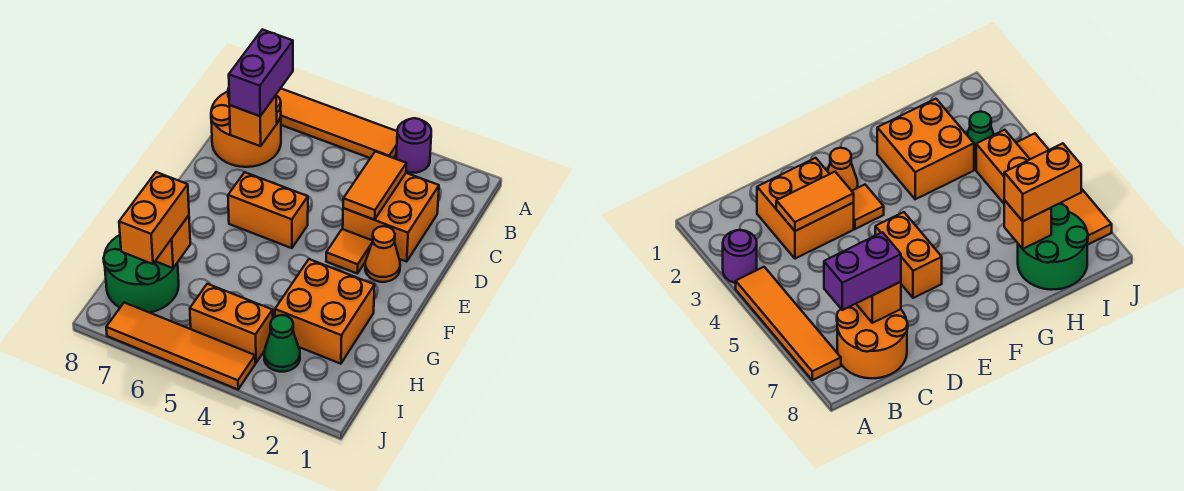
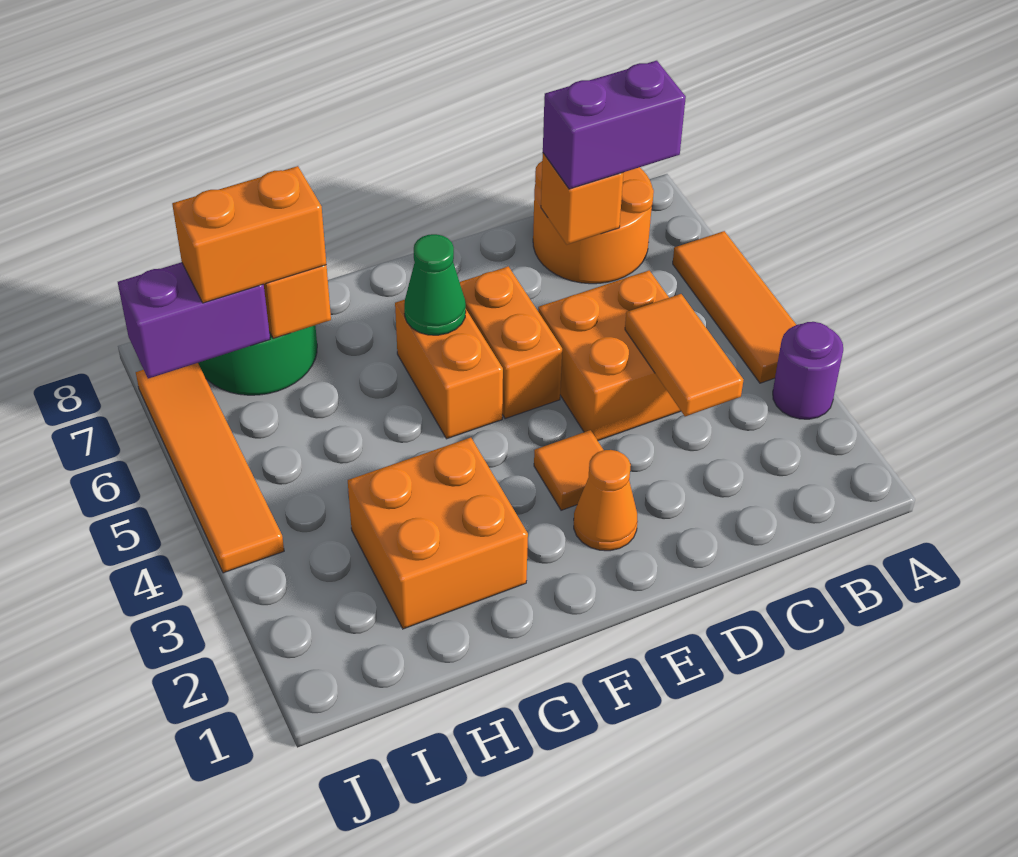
orange tile A4:A7 level 1 -> orange tile A4:A6 level 1
orange brick C2:D3 level 1 -> orange brick C4:D5 level 1
orange tile C3:D3 level 2 -> orange tile C3:C4 level 2
green cone I3 level 1 -> green cone F6 level 2
orange brick I4:I5 level 1 -> orange brick F5:F6 level 1
none -> purple brick I7:J7 level 2

